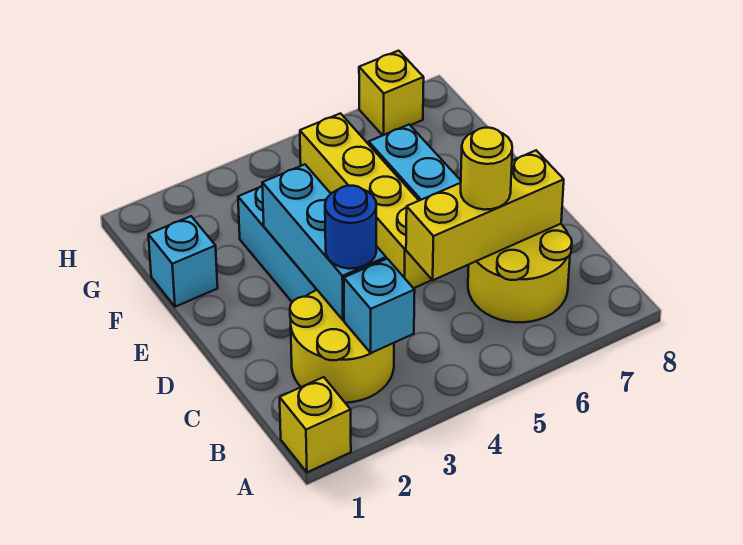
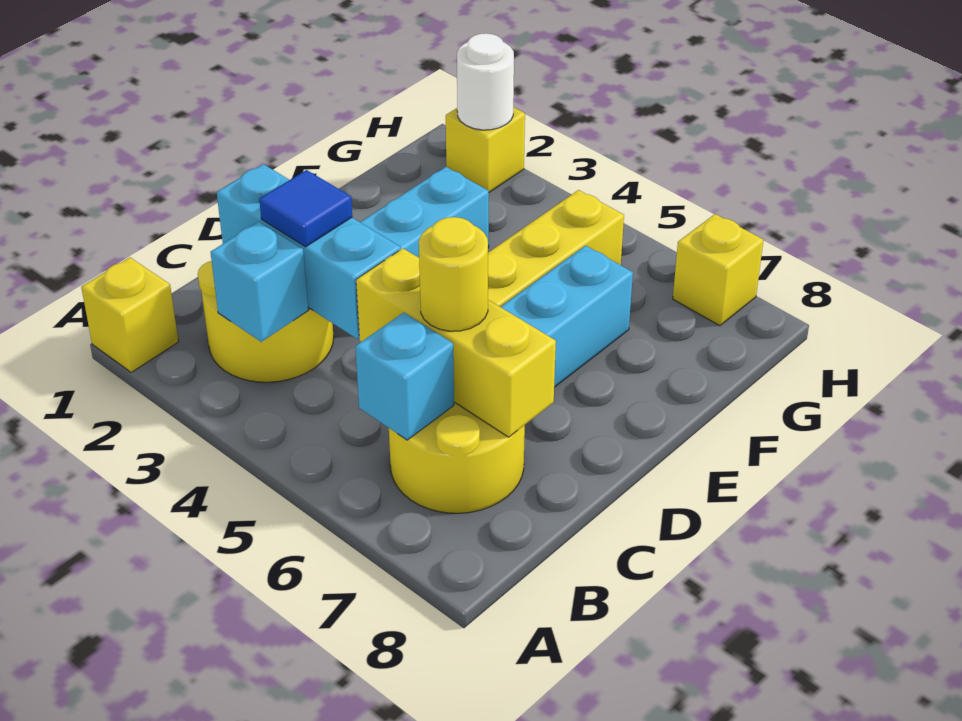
cyan brick C3:E3 level 2 -> cyan brick C2:C4 level 2
blue round brick C3 level 3 -> blue tile C3 level 3
cyan brick F1 level 1 -> cyan brick B6 level 2
none -> yellow brick H2 level 1
none -> white round brick H2 level 2

